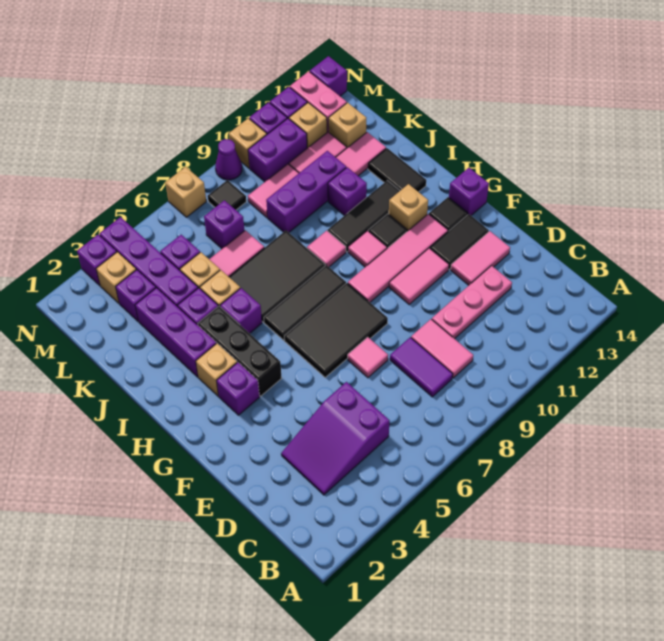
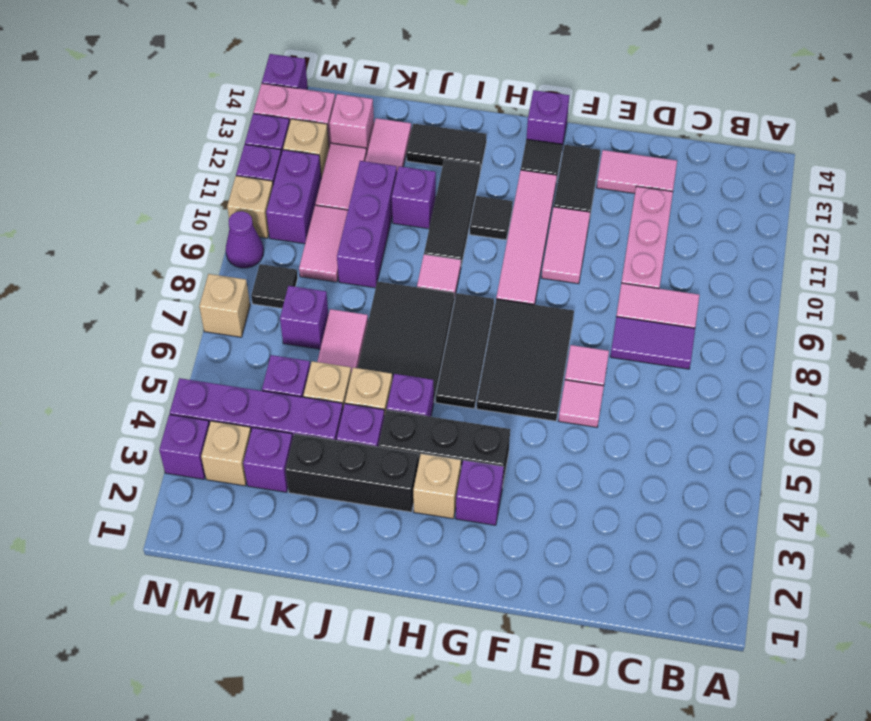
purple slope C3:D5 level 1 top 5 -> none
pink tile E12:E13 level 1 -> pink tile D13:E13 level 1
pink tile H10 level 1 -> pink tile E6 level 1
tan brick H12 level 1 -> none
purple brick I3:K3 level 1 -> black brick I3:K3 level 1
tan brick L13 level 1 -> pink brick L13 level 1

